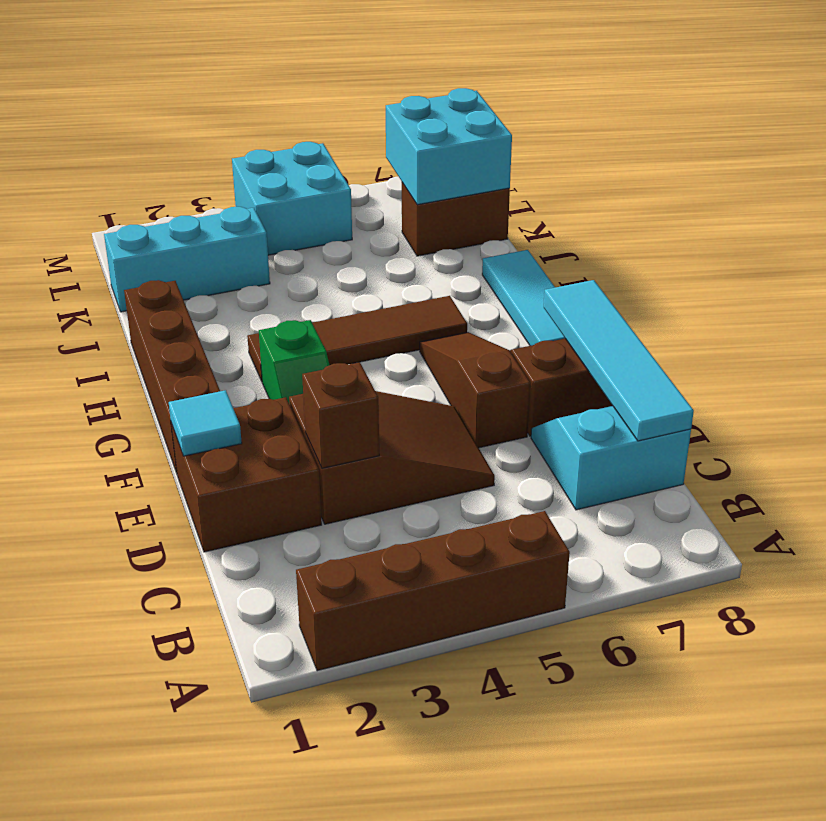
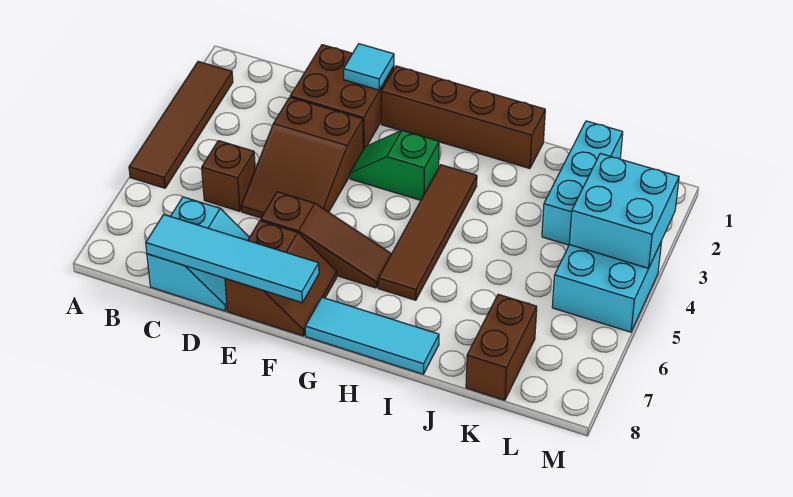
brown brick A2:A5 level 1 -> brown tile A2:A5 level 1
brown brick D3 level 2 -> brown brick C5 level 1
cyan brick K7:L8 level 2 -> cyan brick L3:M4 level 2

